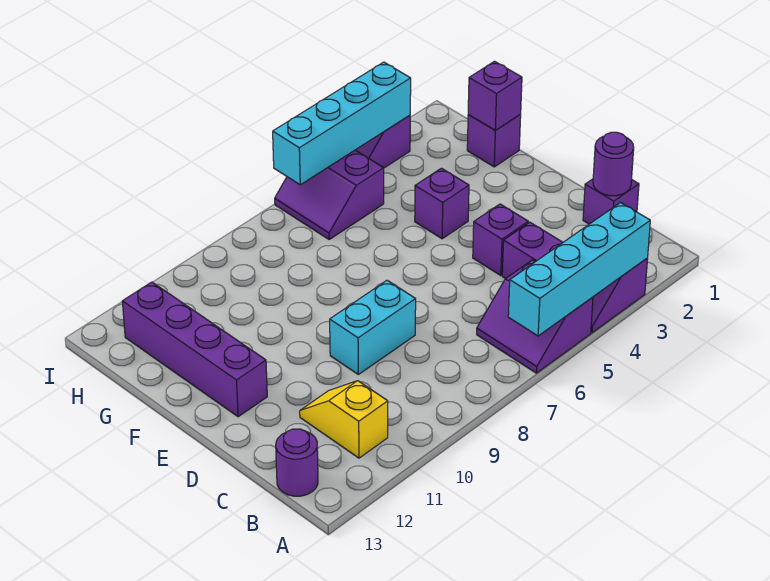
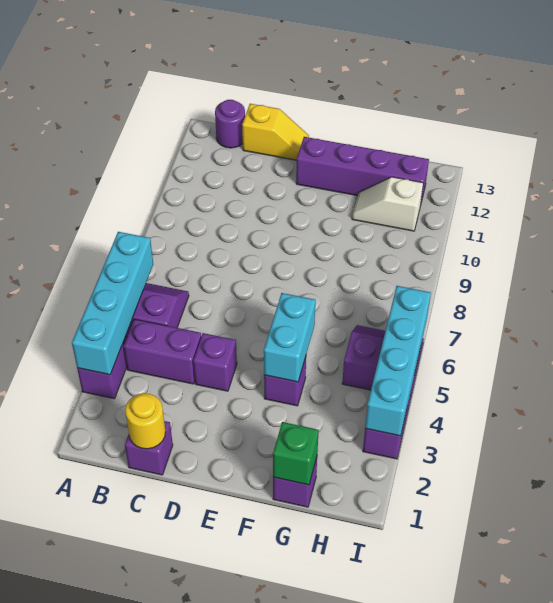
yellow slope B11:C11 level 1 top B -> yellow slope C13:D13 level 1 top C
purple round brick C1 level 2 -> yellow round brick C1 level 2
cyan brick D8:D9 level 1 -> cyan brick F4:F5 level 2
purple brick G1 level 2 -> green brick G1 level 2
none -> white slope G11:H11 level 1 top H

